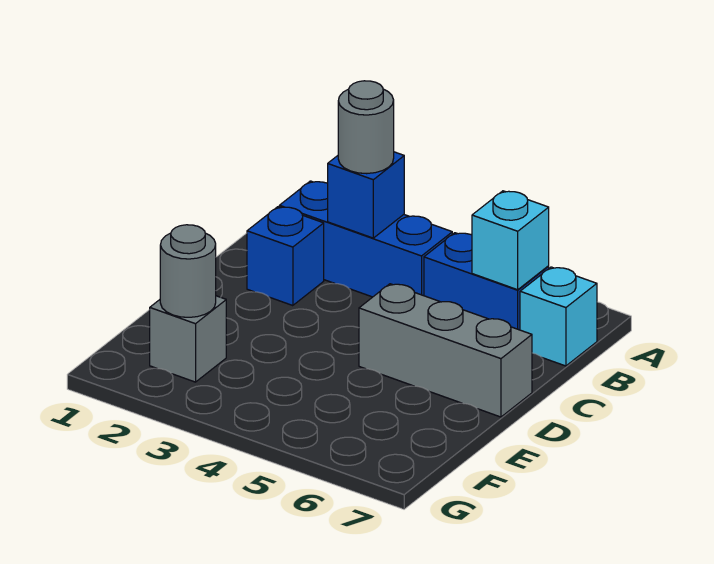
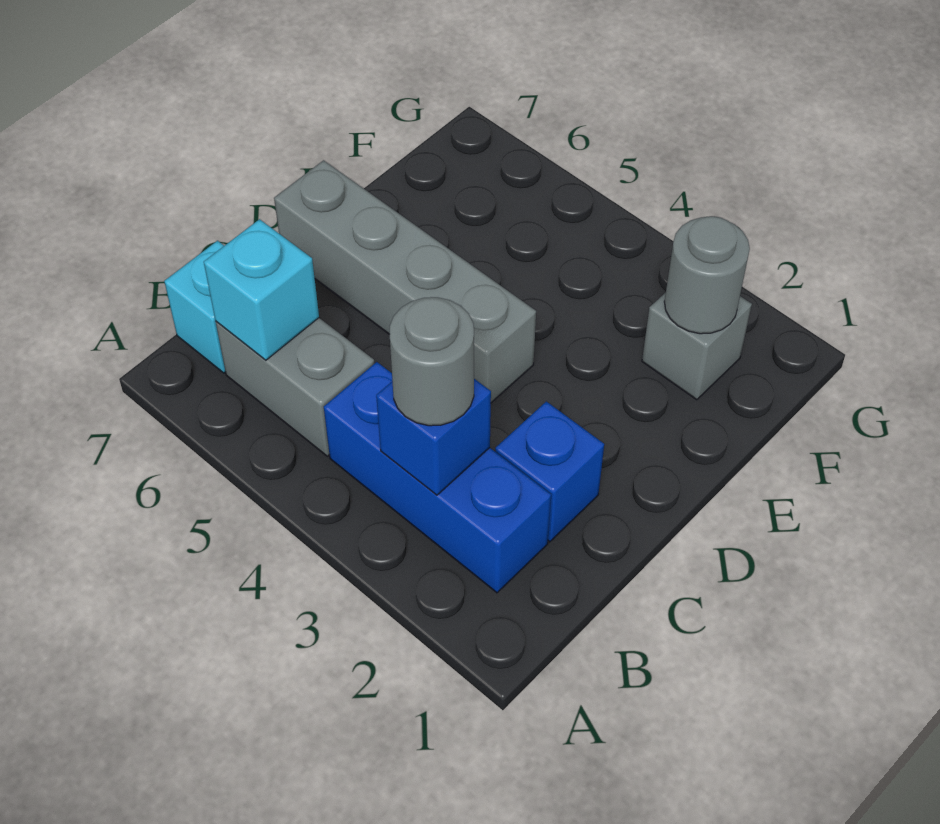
blue brick B5:B6 level 1 -> grey brick B5:B6 level 1
grey brick D5:D7 level 1 -> grey brick D4:D7 level 1

